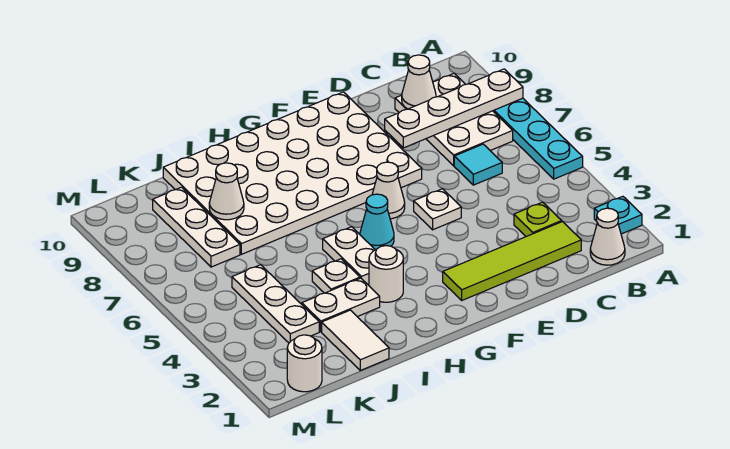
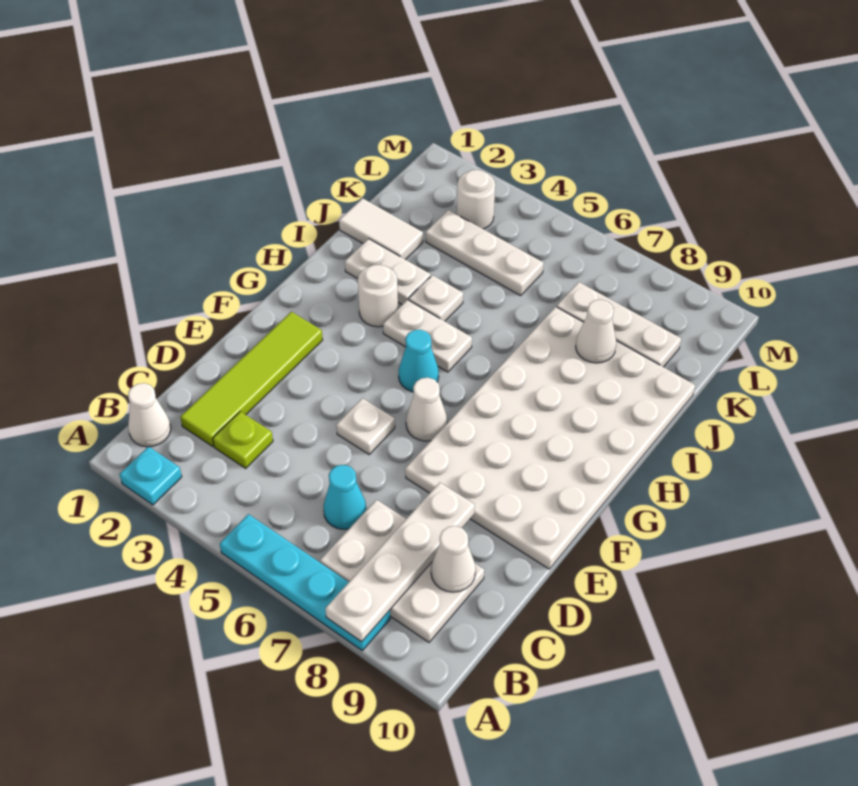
cyan tile C6 level 1 -> cyan cone C6 level 1
white plate I3:J3 level 1 -> white plate I2:I3 level 1
white round brick L1 level 1 -> white round brick L3 level 1

